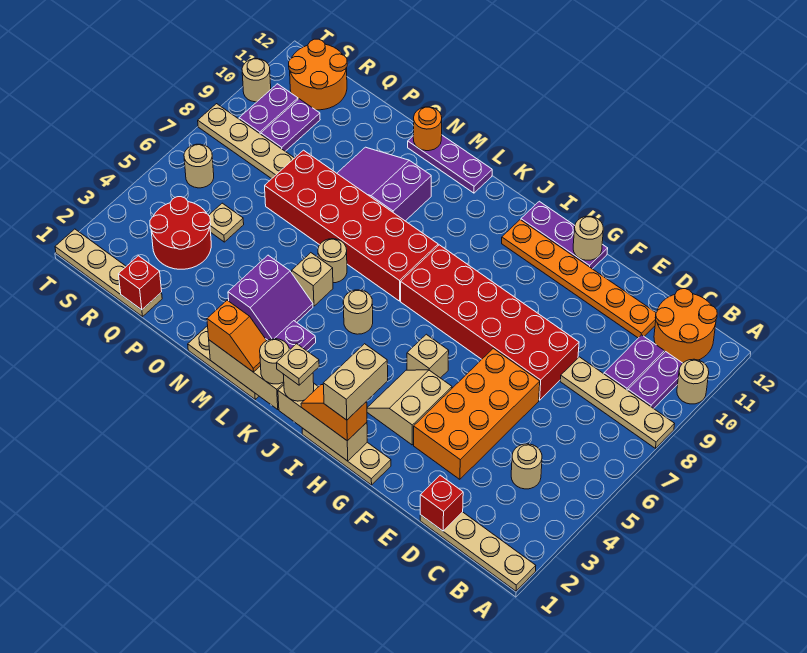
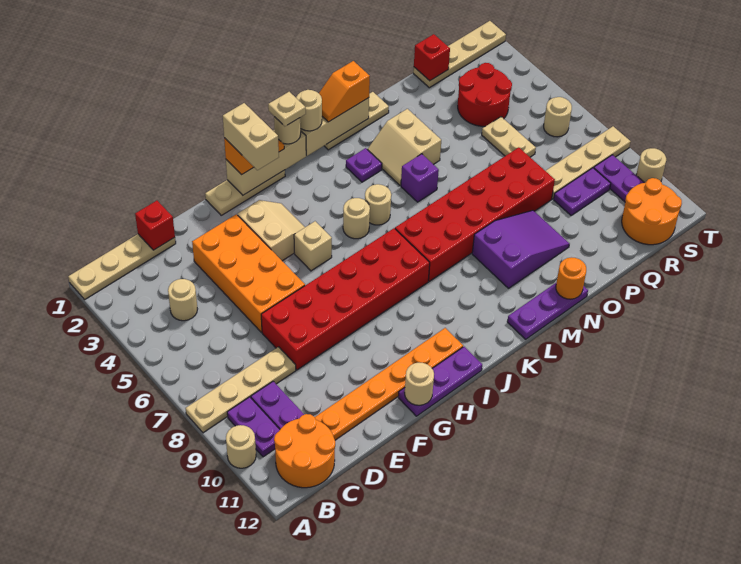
purple slope M3:N4 level 1 top N -> tan slope M3:N4 level 1 top N
tan brick M5 level 1 -> purple brick M5 level 1
tan round brick M6 level 1 -> tan round brick J5 level 1
tan plate Q5 level 1 -> tan plate Q5:Q6 level 1
purple plate R9:R10 level 1 -> purple plate Q9:R9 level 1

